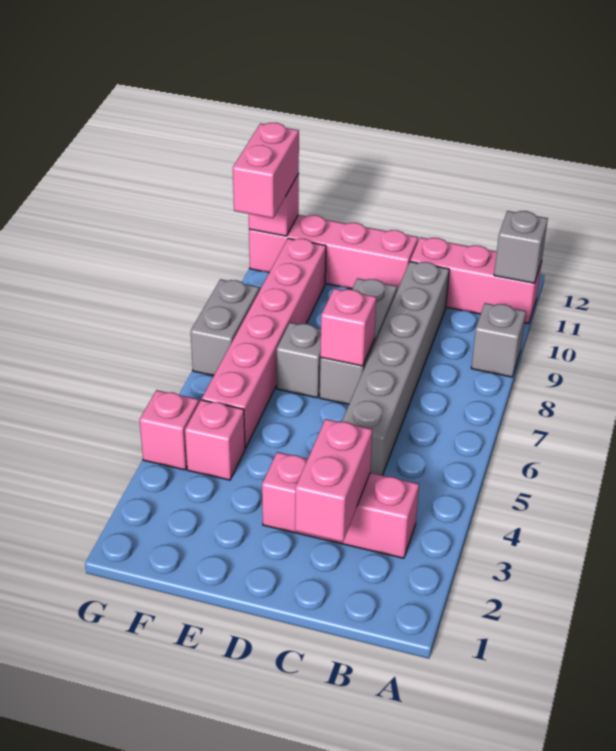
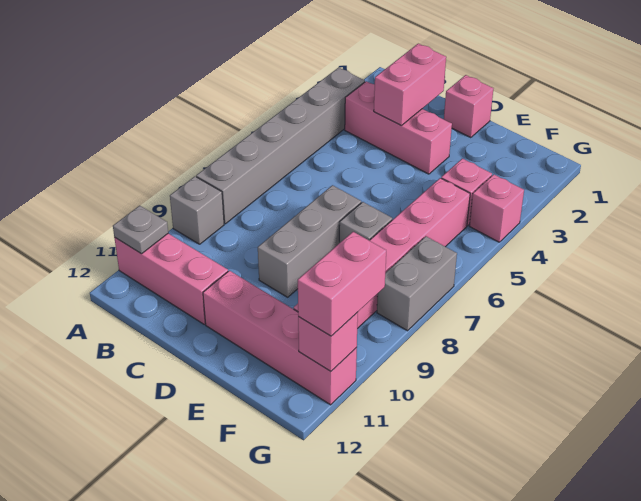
grey brick A11 level 2 -> grey plate A11 level 2
grey brick C5:C10 level 1 -> grey brick A3:A8 level 1
pink brick D7 level 2 -> pink brick D1 level 1

